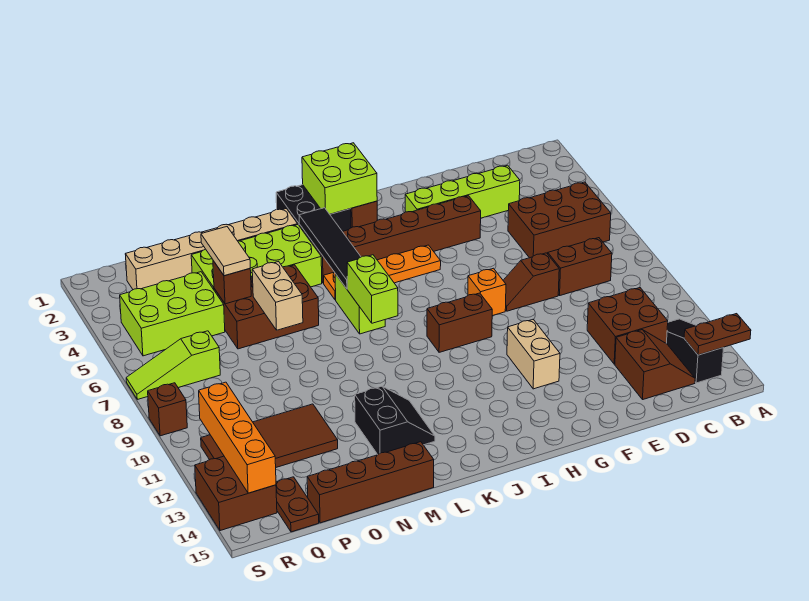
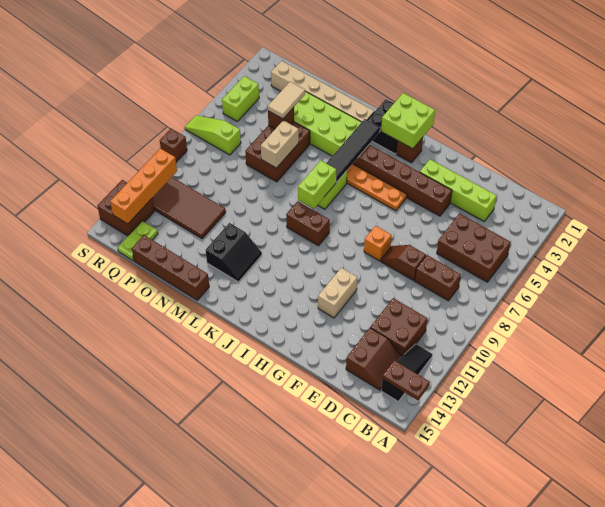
brown brick H9:I9 level 1 -> brown brick J9:K9 level 1
brown brick M5:O6 level 1 -> brown brick N5:O7 level 1
lime brick P4:R5 level 1 -> lime brick R4:R5 level 1
brown plate Q14:Q15 level 1 -> lime plate Q14:Q15 level 1

